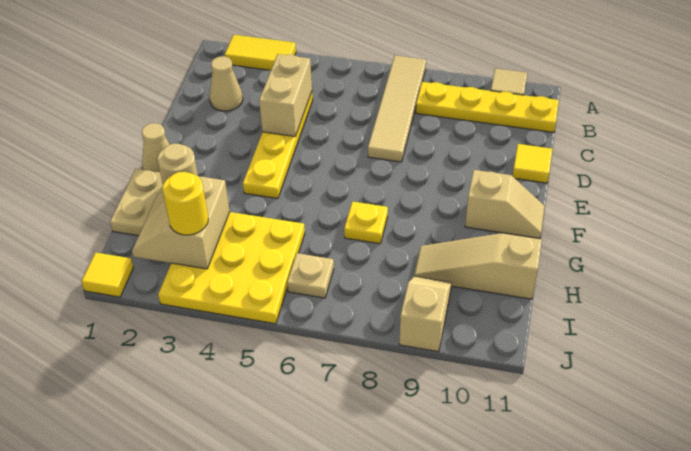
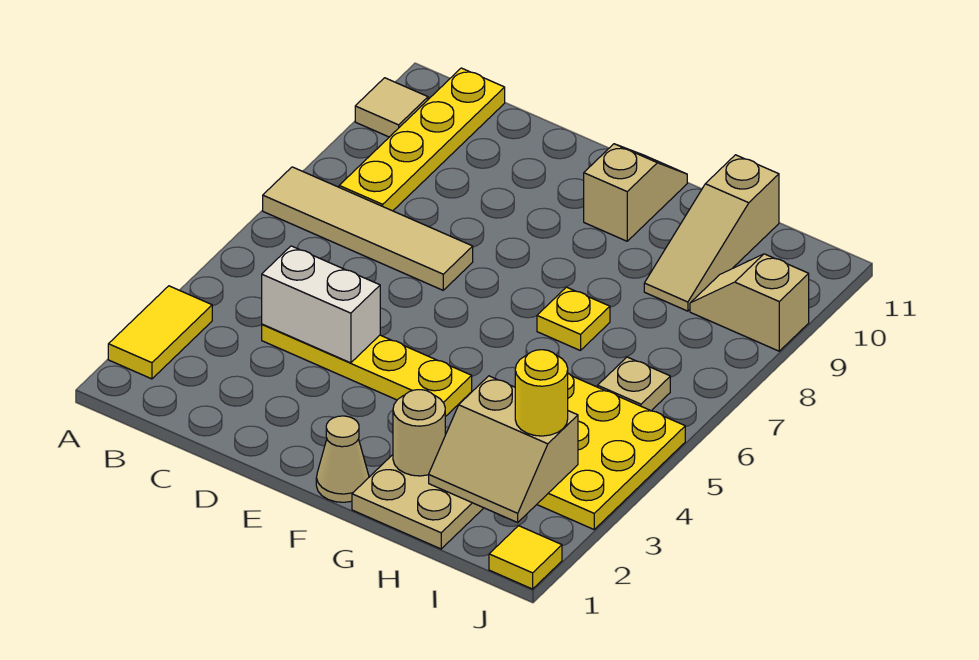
tan cone C2 level 1 -> none
tan brick C4:D4 level 2 -> white brick C4:D4 level 2
yellow tile D11 level 1 -> none

